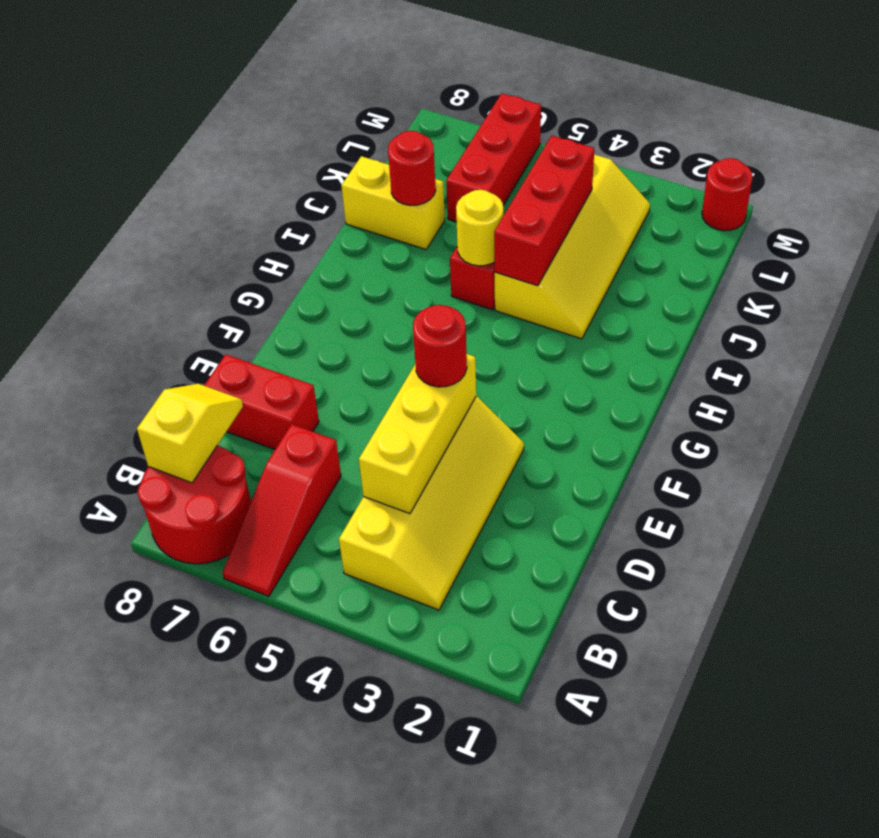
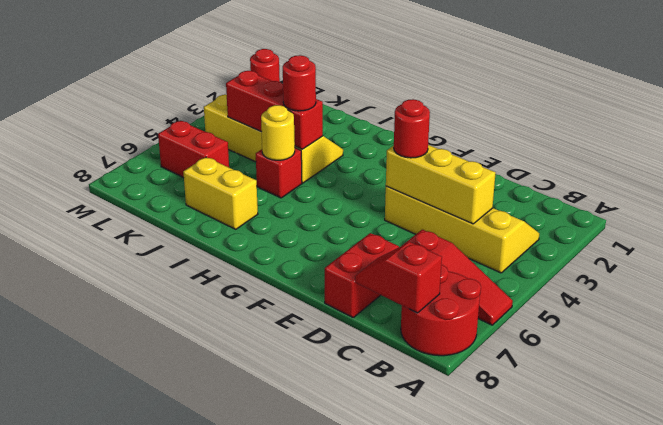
yellow slope B8:C8 level 2 top B -> red slope B8:C8 level 2 top B
yellow brick J7:J8 level 1 -> yellow brick I7:J7 level 1
red round brick J7 level 2 -> red round brick I4 level 3
red brick K6:M6 level 1 -> red brick K6:L6 level 1

